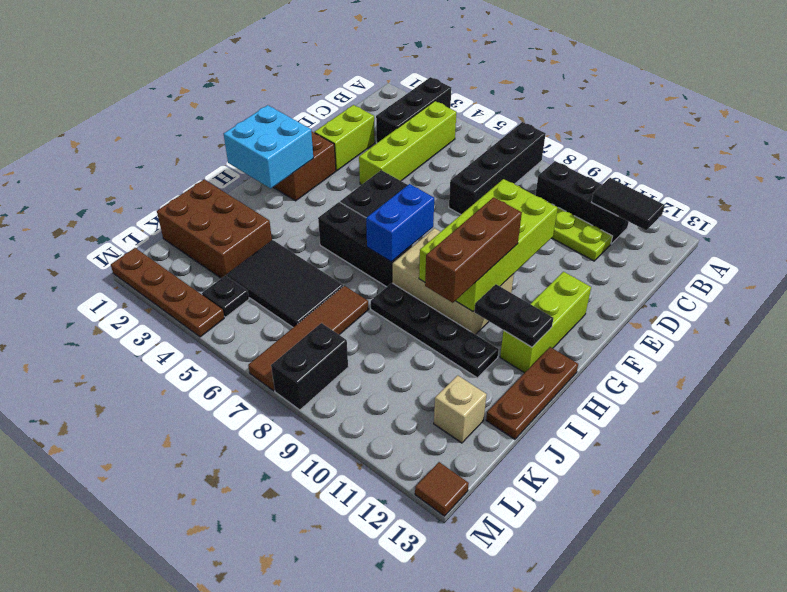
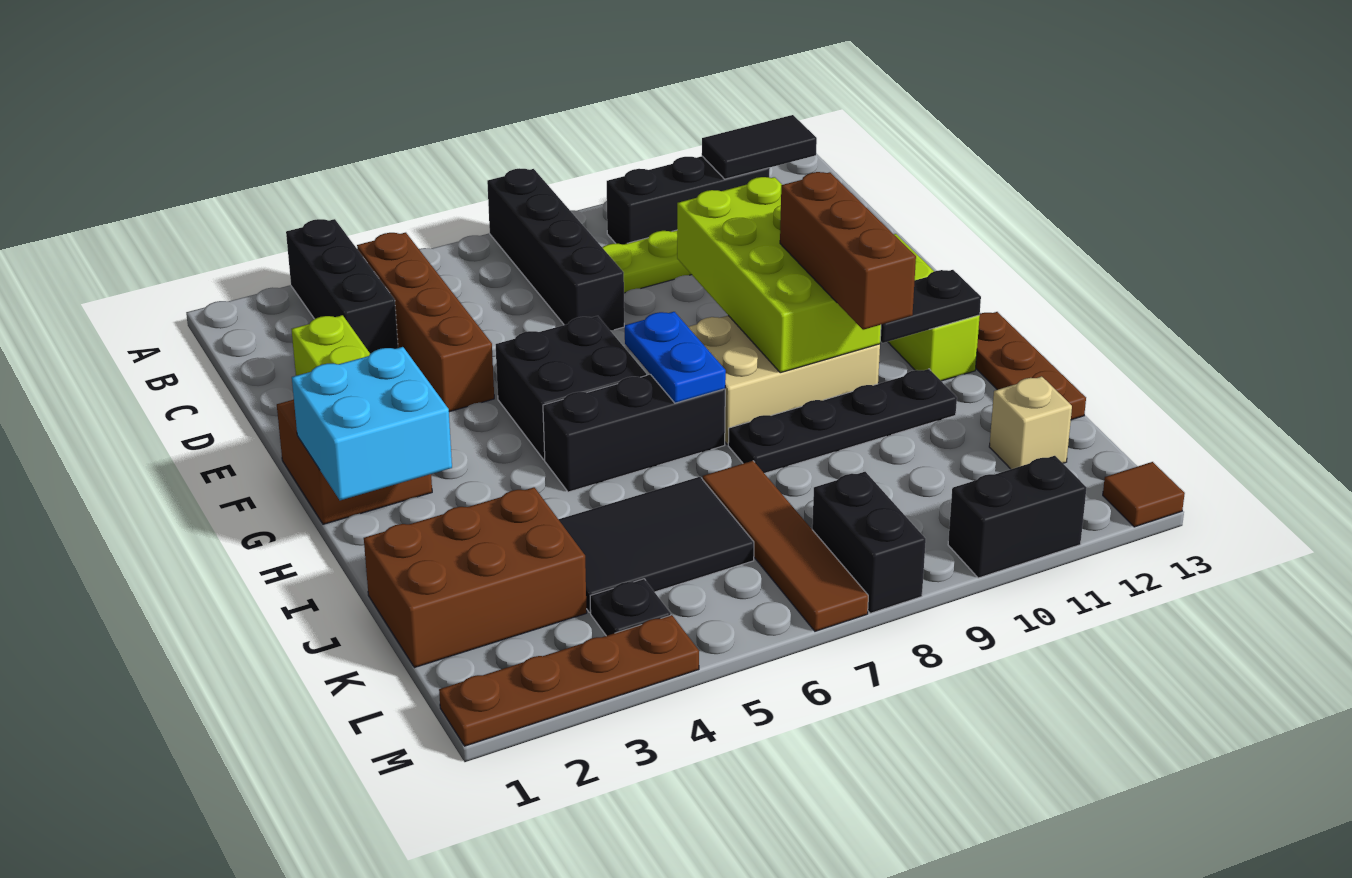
lime brick B4:E4 level 1 -> brown brick B4:E4 level 1
blue brick G7:H7 level 2 -> blue plate G7:H7 level 2
none -> black brick M10:M11 level 1

